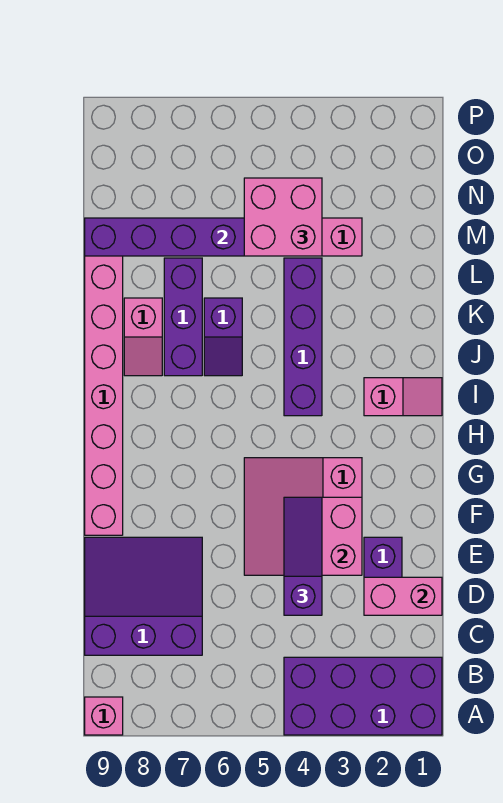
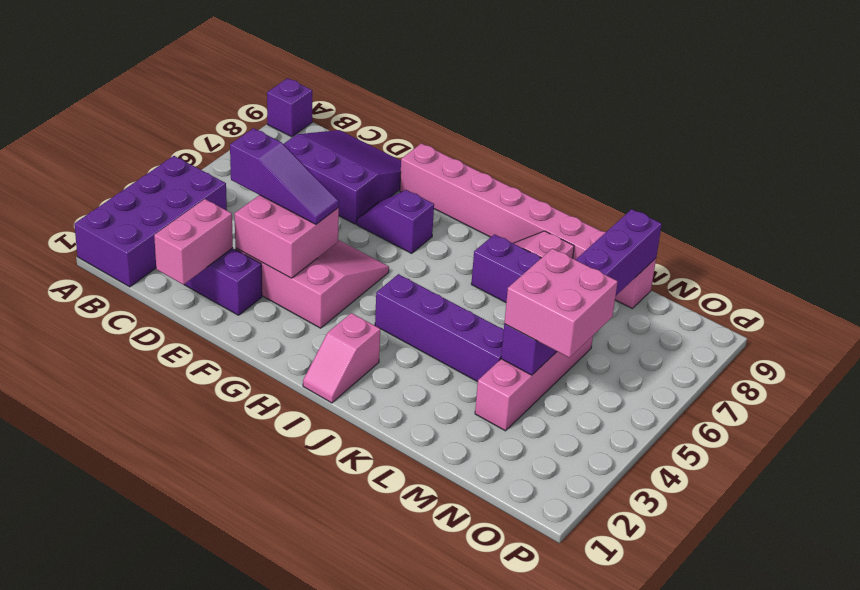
pink brick A9 level 1 -> purple brick A9 level 1
purple slope C7:E9 level 1 top C -> purple slope C7:E9 level 1 top 7
purple slope J6:K6 level 1 top K -> purple slope F7:G7 level 1 top G

